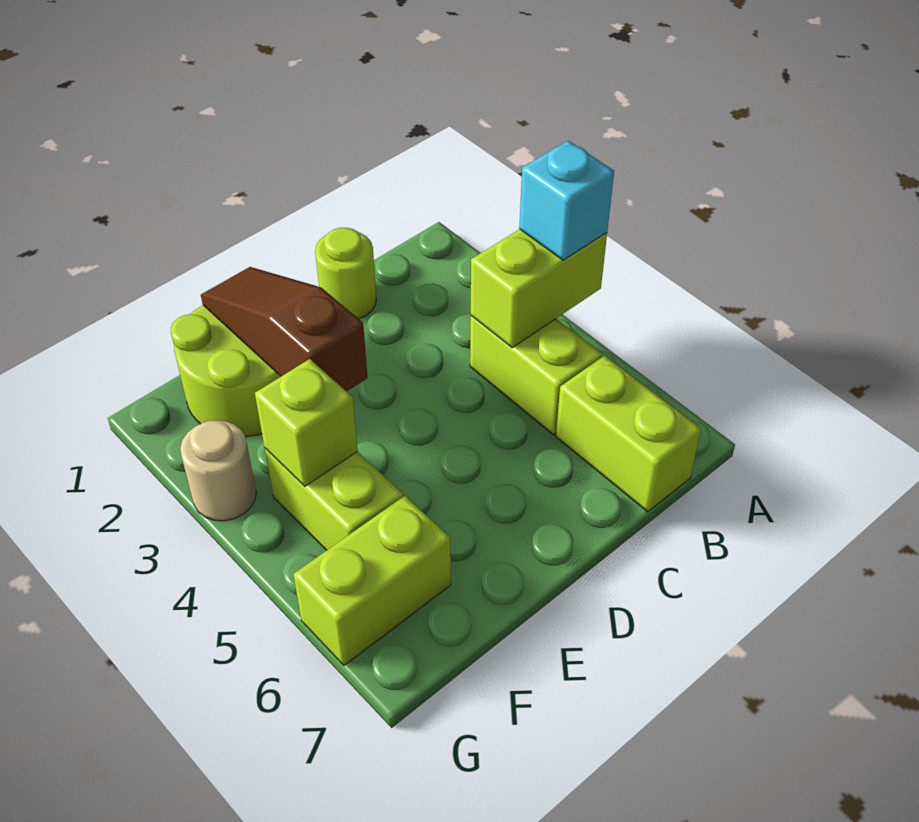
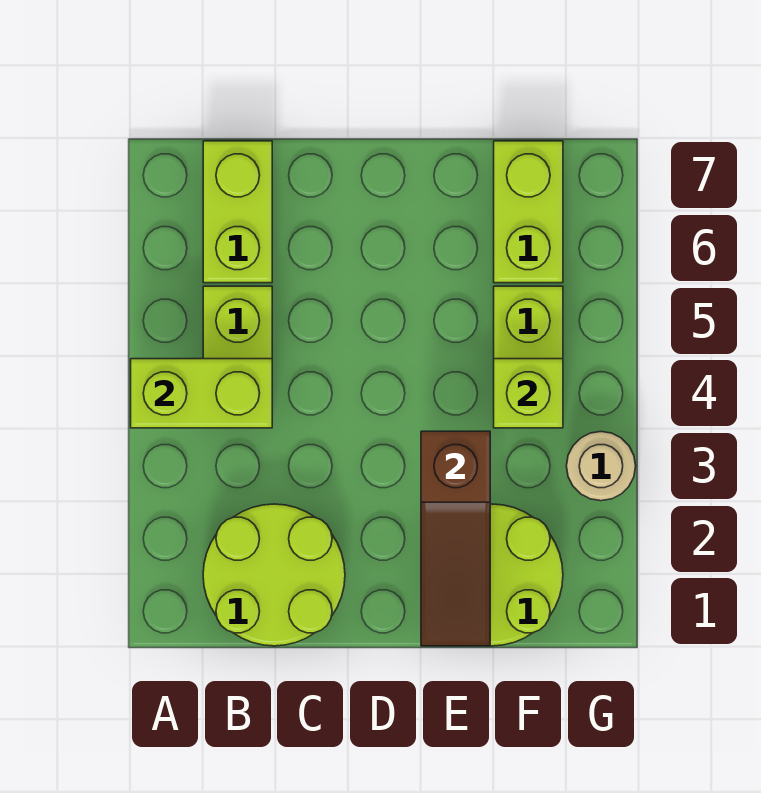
cyan brick A4 level 3 -> none
lime round brick C1 level 1 -> lime round brick B1:C2 level 1
lime brick F6:G6 level 1 -> lime brick F6:F7 level 1

